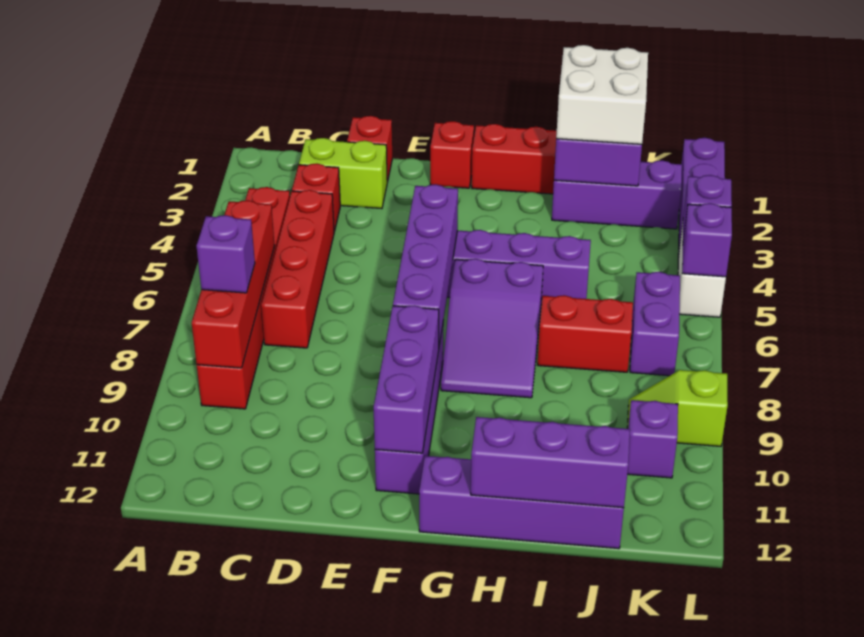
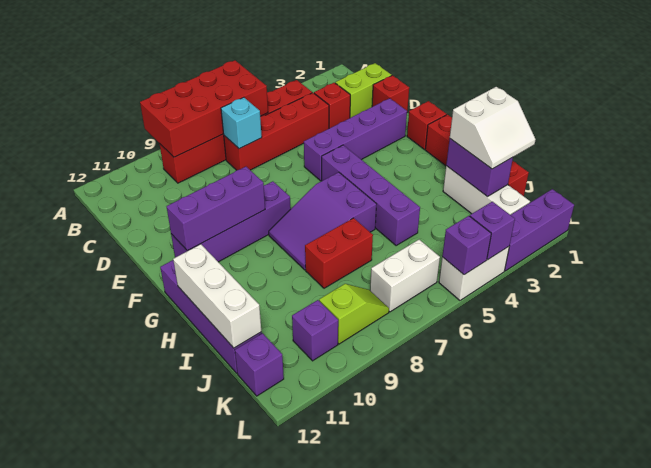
red brick B6:B9 level 2 -> red brick A6:B9 level 2
purple brick B8 level 3 -> purple brick K12 level 1
lime brick C2:D2 level 1 -> lime brick C1:C2 level 1
none -> cyan brick C7 level 2
purple brick F5:F8 level 2 -> purple brick E2:E5 level 1
purple brick H12:J12 level 2 -> white brick H12:J12 level 2
white brick I1:J2 level 3 -> white slope I1:J2 level 3 top I
purple brick I2:K2 level 1 -> white brick I2:K2 level 1
red brick I7:J7 level 1 -> red brick I7:I8 level 1
purple brick K6:K7 level 1 -> white brick K6:K7 level 1
lime slope K9:L9 level 1 top L -> lime slope K8:K9 level 1 top 9

